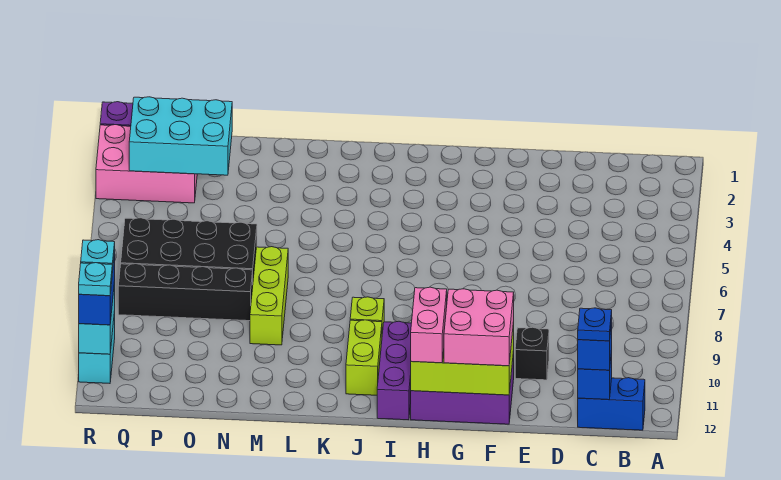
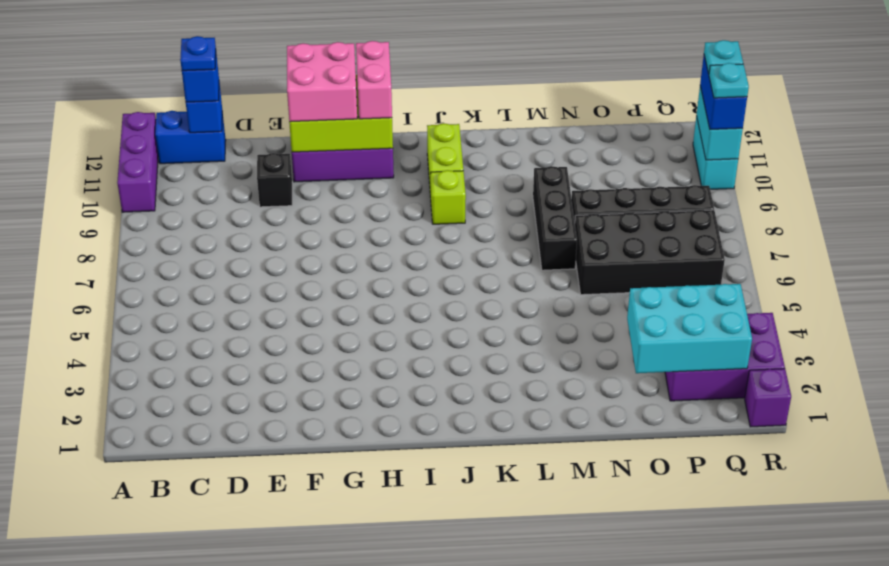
purple brick I10:I12 level 1 -> purple brick A10:A12 level 1
lime brick M7:M9 level 1 -> black brick M7:M9 level 1
pink brick P2:R3 level 1 -> purple brick P2:R3 level 1

